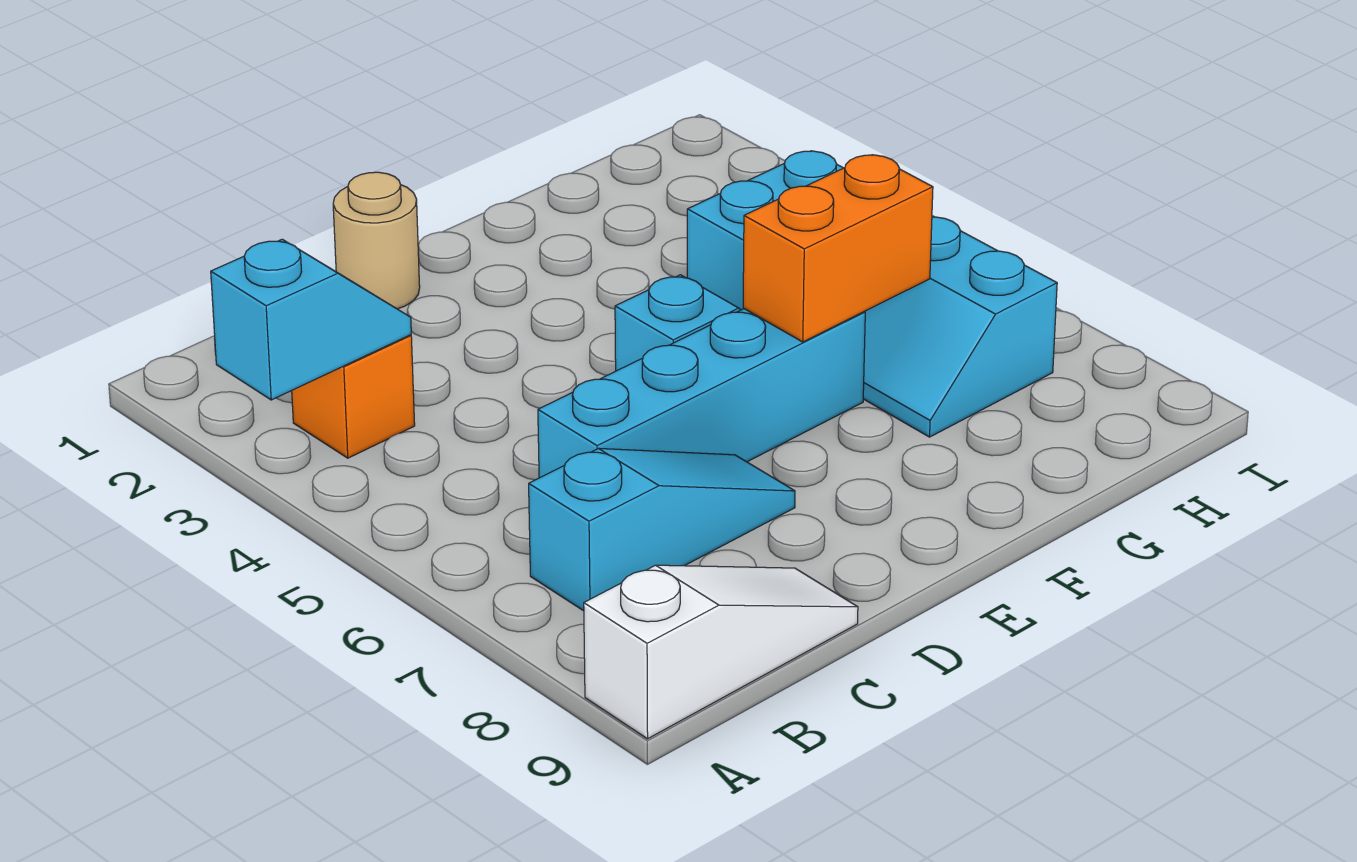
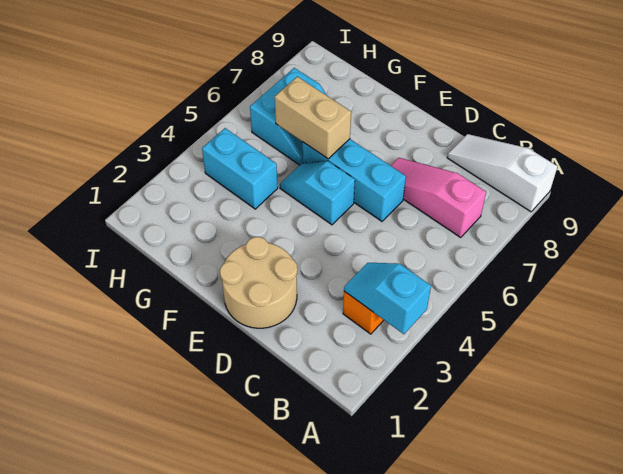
cyan slope B7:D7 level 1 top B -> pink slope B7:D7 level 1 top B
cyan brick C6:F6 level 1 -> cyan brick D6:F6 level 1
tan round brick D1 level 1 -> tan round brick D1:E2 level 1
orange brick F6:G6 level 2 -> tan brick F6:G6 level 2

